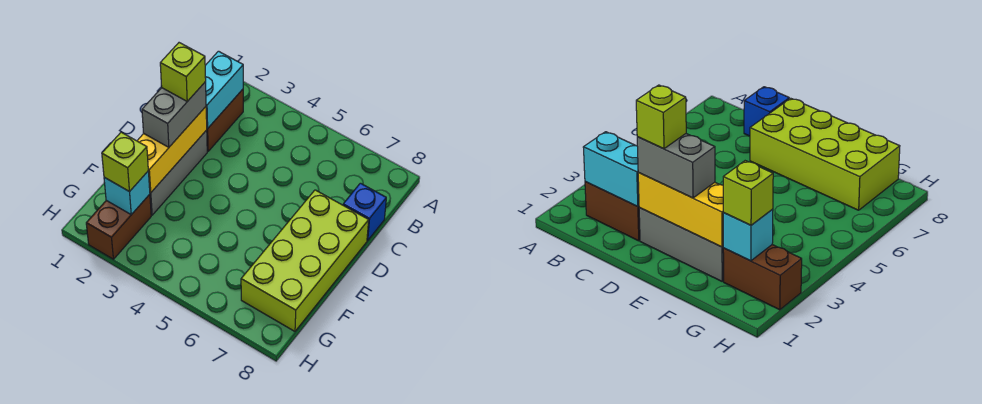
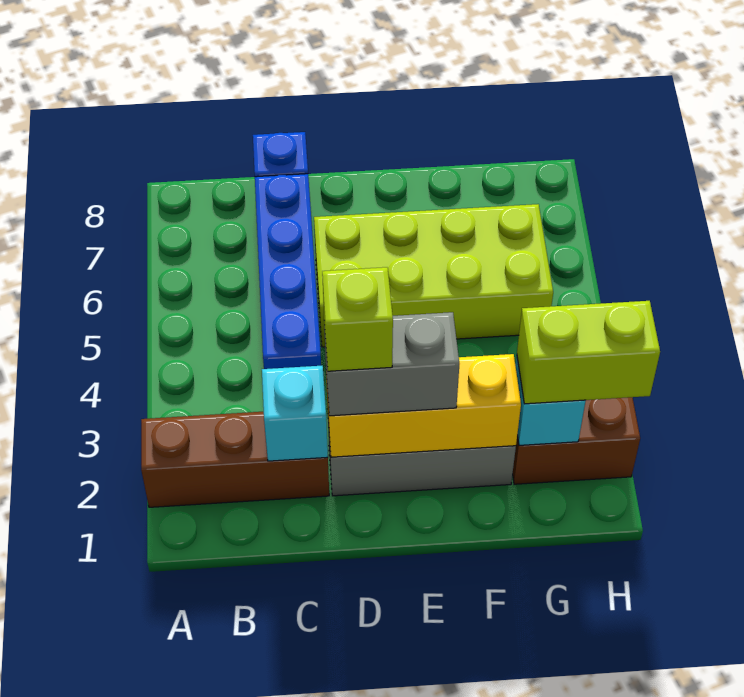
brown brick B2:C2 level 1 -> brown brick A2:C2 level 1
cyan brick B2:C2 level 2 -> cyan brick C2 level 2
none -> blue brick C4:C7 level 1
lime brick D7:G8 level 1 -> lime brick D5:G6 level 1
lime brick G2 level 3 -> lime brick G2:H2 level 3

